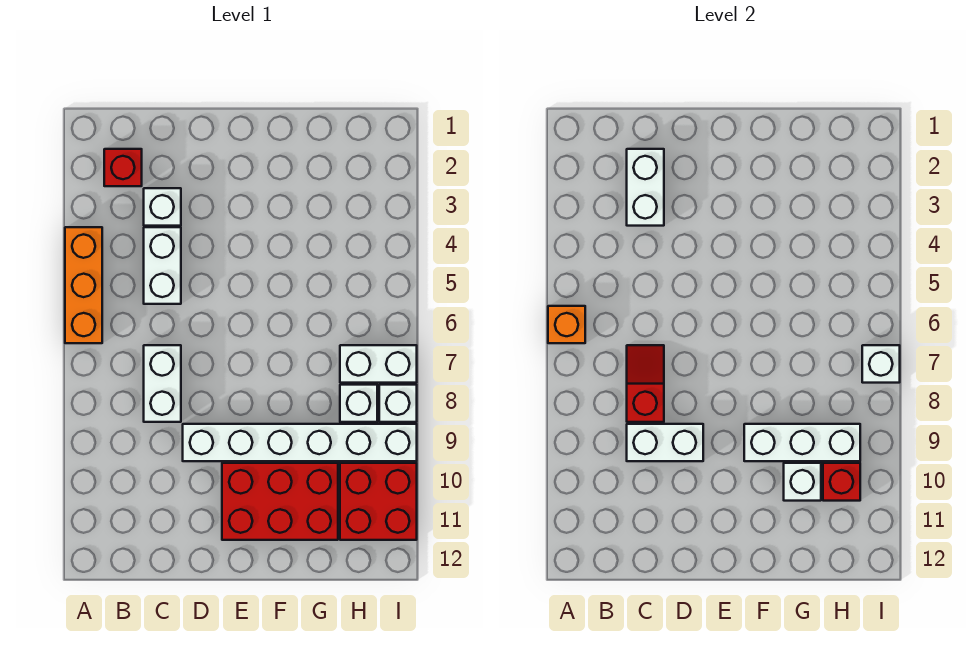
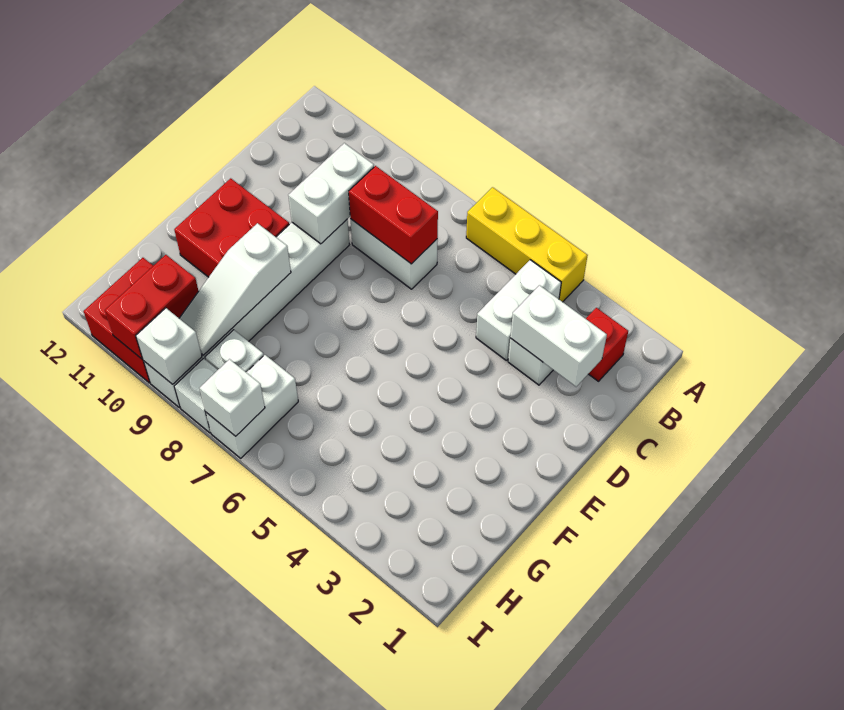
orange brick A4:A6 level 1 -> yellow brick A4:A6 level 1
orange brick A6 level 2 -> none
white brick C4:C5 level 1 -> white brick B4:C4 level 1
red slope C7:C8 level 2 top 8 -> red brick C7:C8 level 2
red brick E10:G11 level 1 -> red brick E10:F11 level 1
white brick F9:H9 level 2 -> white slope F9:H9 level 2 top F
white brick G10 level 2 -> white brick I9 level 2
red brick H10 level 2 -> red brick H10:I10 level 2

